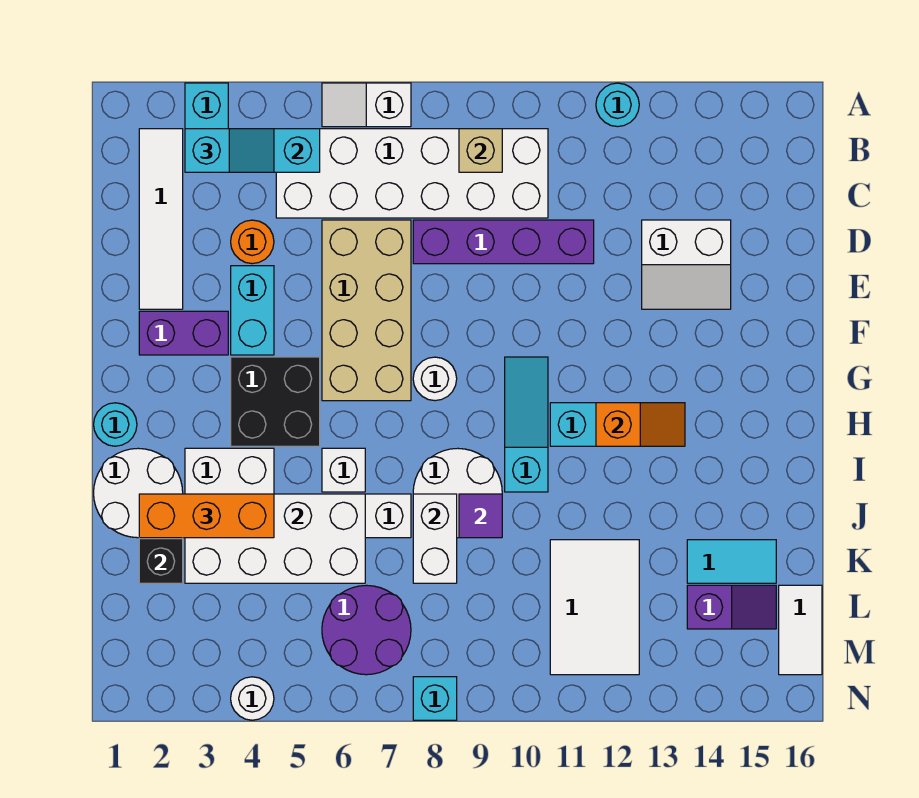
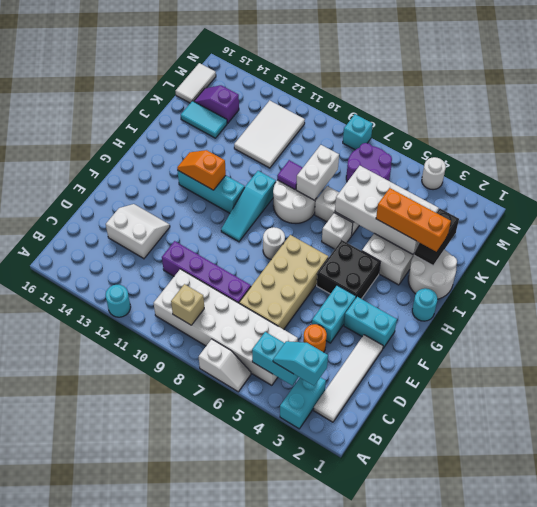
purple brick F2:F3 level 1 -> cyan brick F2:F3 level 1

